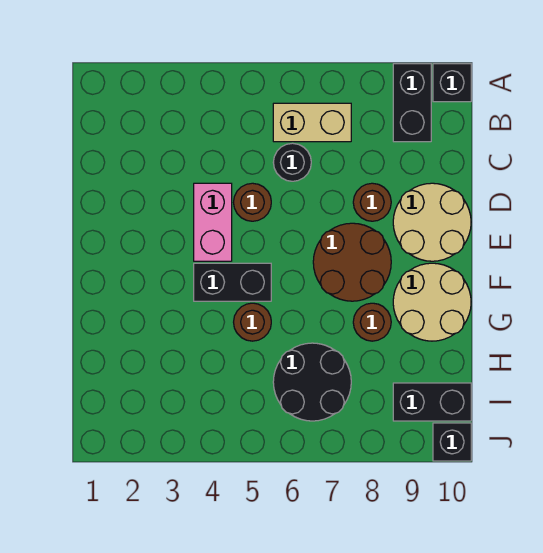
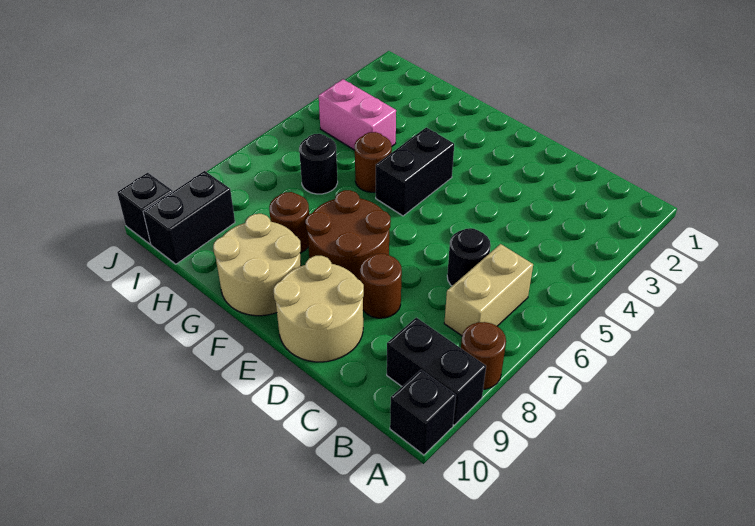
pink brick D4:E4 level 1 -> pink brick H4:I4 level 1
brown round brick D5 level 1 -> brown round brick A8 level 1
black round brick H6:I7 level 1 -> black round brick H6 level 1

